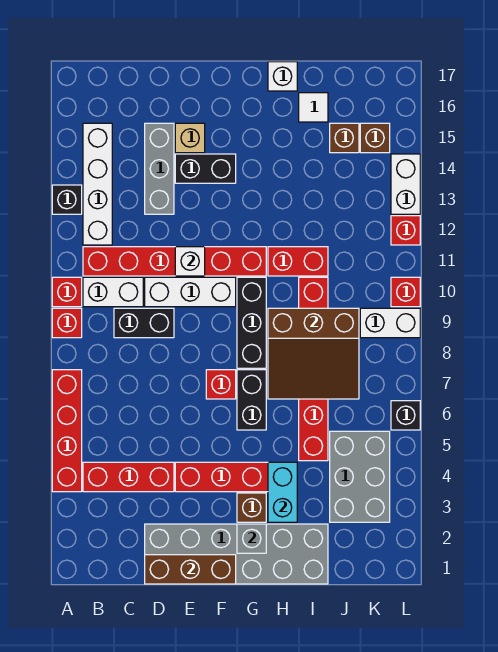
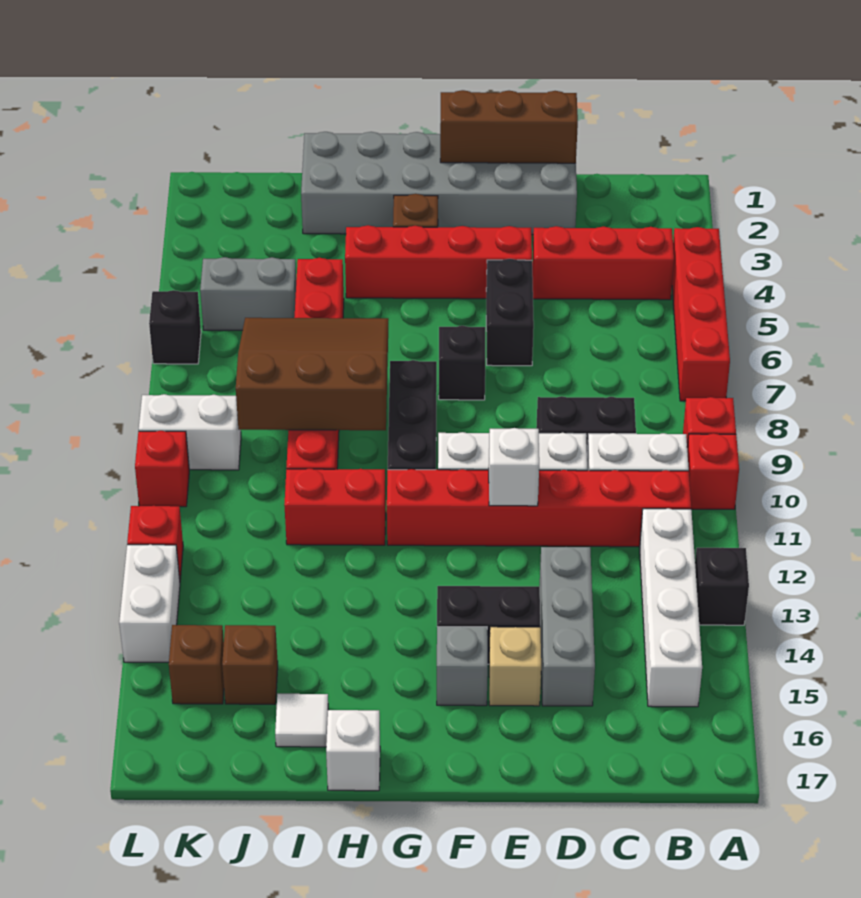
red brick F7 level 1 -> black brick F7 level 1
grey brick G2 level 2 -> grey brick F15 level 1
black brick G6:G7 level 1 -> black brick E5:E6 level 1
cyan brick H3:H4 level 2 -> none
grey brick J3:K5 level 1 -> grey brick J5:K5 level 1

